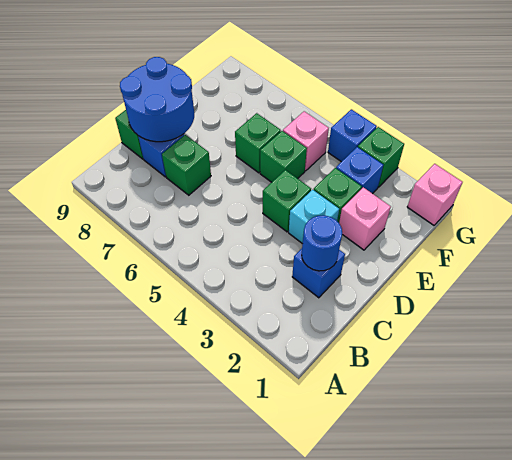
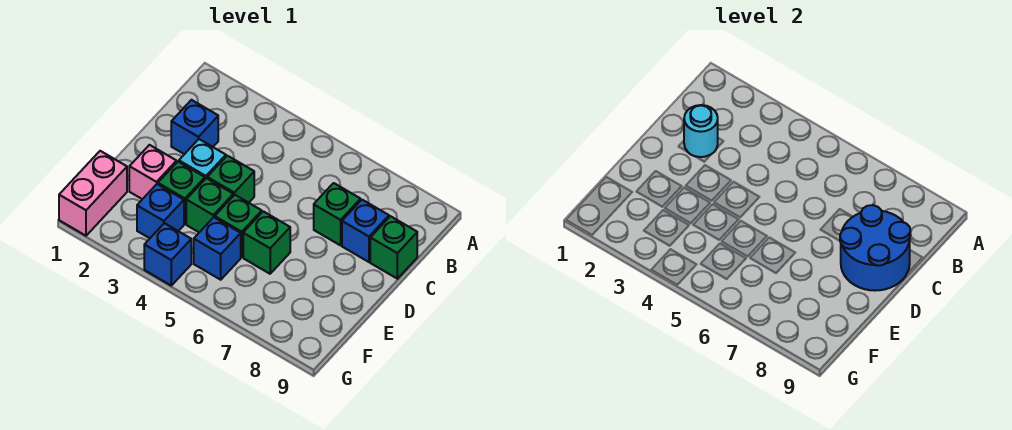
blue round brick C2 level 2 -> cyan round brick C2 level 2
pink brick F5 level 1 -> blue brick F5 level 1
pink brick G1 level 1 -> pink brick F1:G1 level 1
green brick G3 level 1 -> green brick E4 level 1

